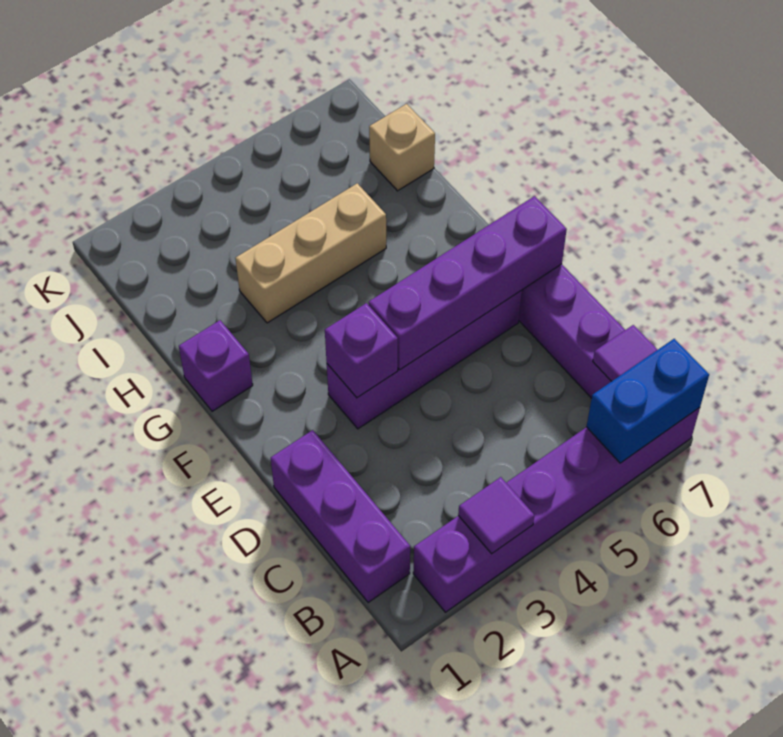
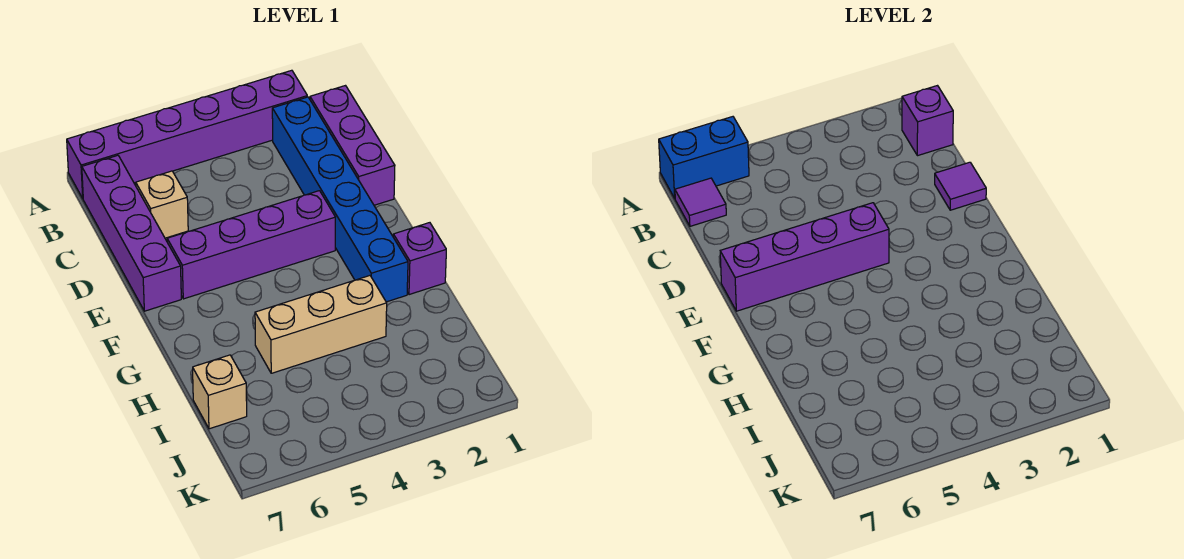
purple tile A3 level 2 -> purple tile D1 level 2
none -> blue brick B2:G2 level 1
none -> tan brick C6 level 1
purple brick E3 level 2 -> purple brick B1 level 2

